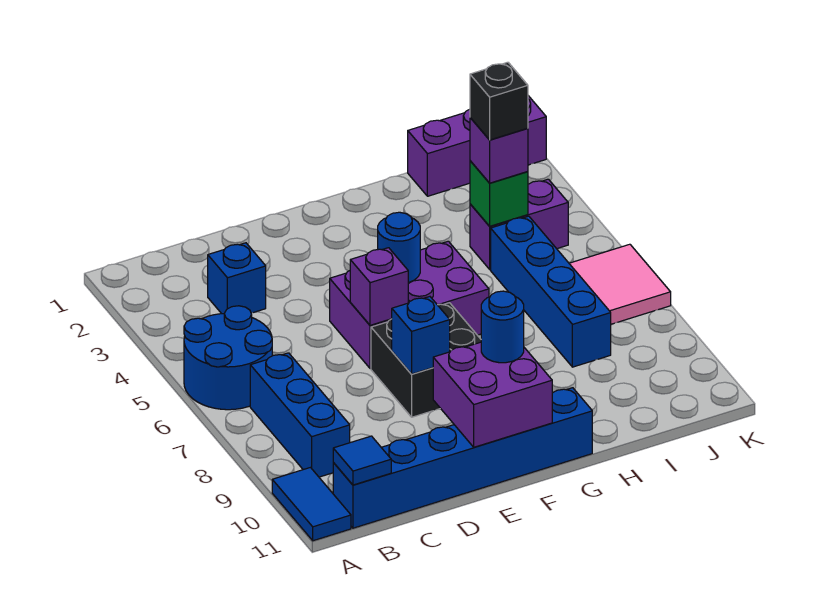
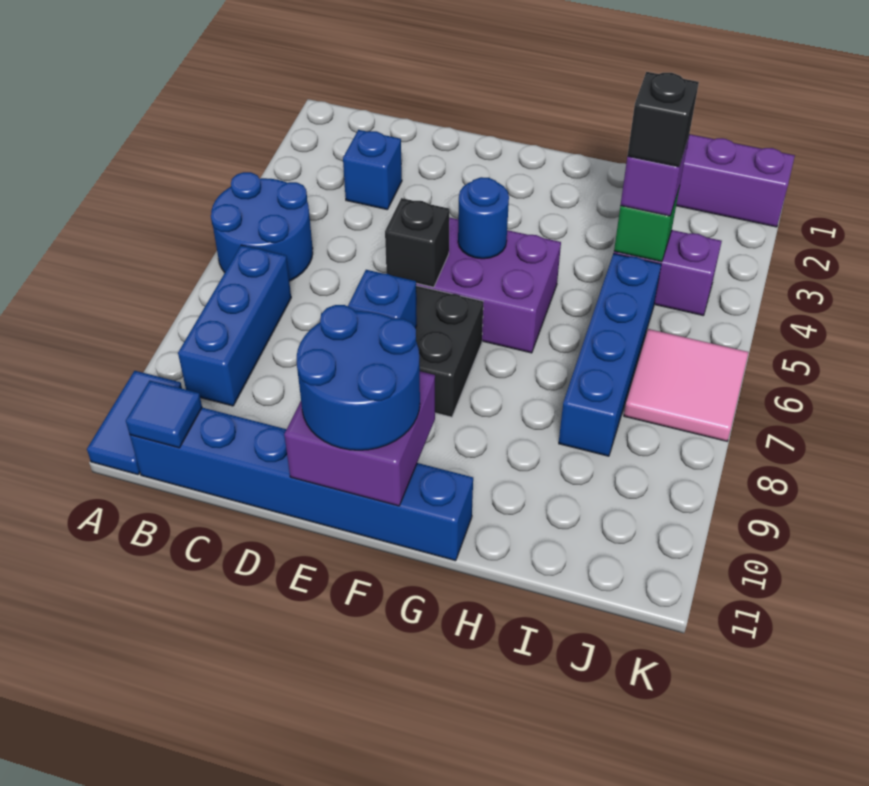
purple brick E6 level 2 -> black brick E6 level 2
blue round brick F10 level 3 -> blue round brick E10:F11 level 3

